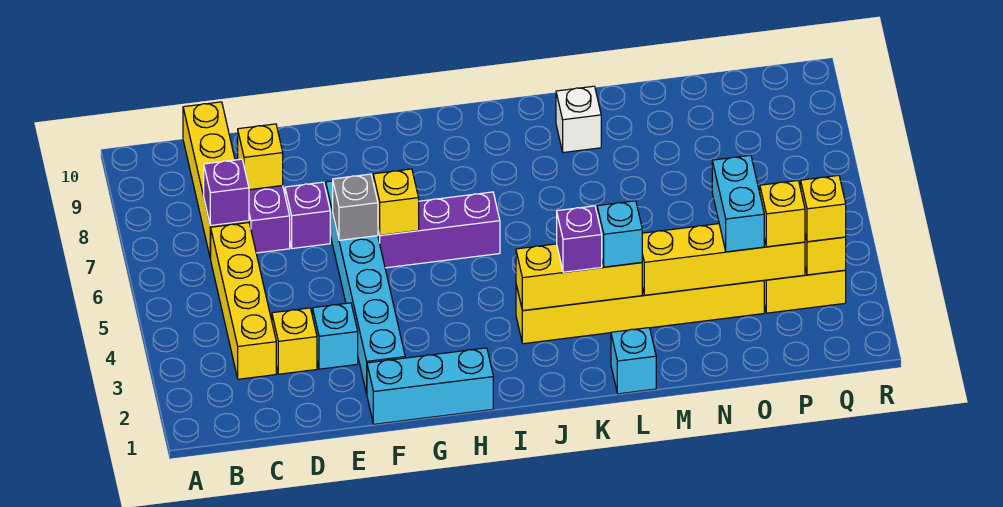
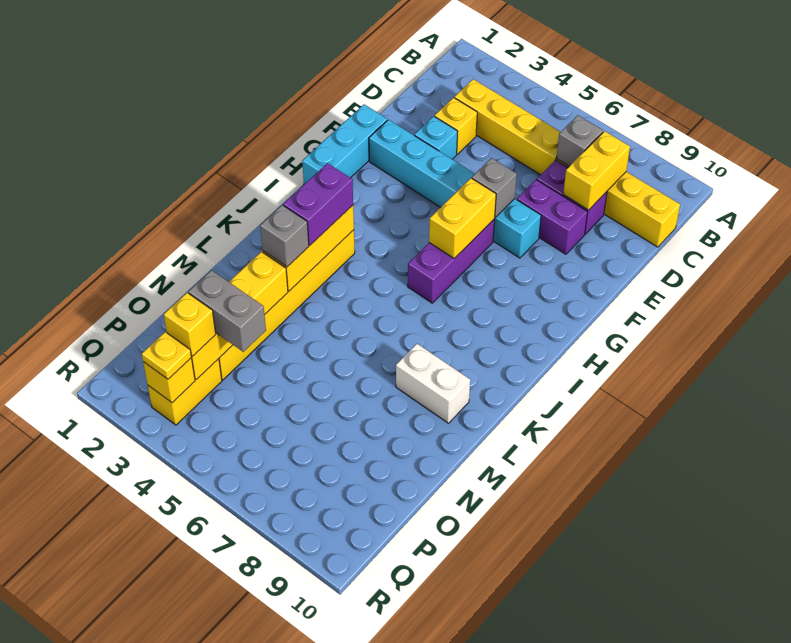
purple brick C7 level 2 -> grey brick C7 level 2
yellow brick D8 level 2 -> yellow brick C8:D8 level 2
purple brick E7 level 1 -> purple brick E7:E8 level 1
yellow brick G6 level 2 -> yellow brick G6:H6 level 2
purple brick K3 level 3 -> purple brick J3:K3 level 3
cyan brick L1 level 1 -> none
cyan brick L3 level 3 -> grey brick L3 level 3
white brick L9 level 1 -> white brick L8:L9 level 1
cyan brick O3:O4 level 3 -> grey brick O3:O4 level 3
yellow brick Q3 level 3 -> yellow plate Q3 level 3

